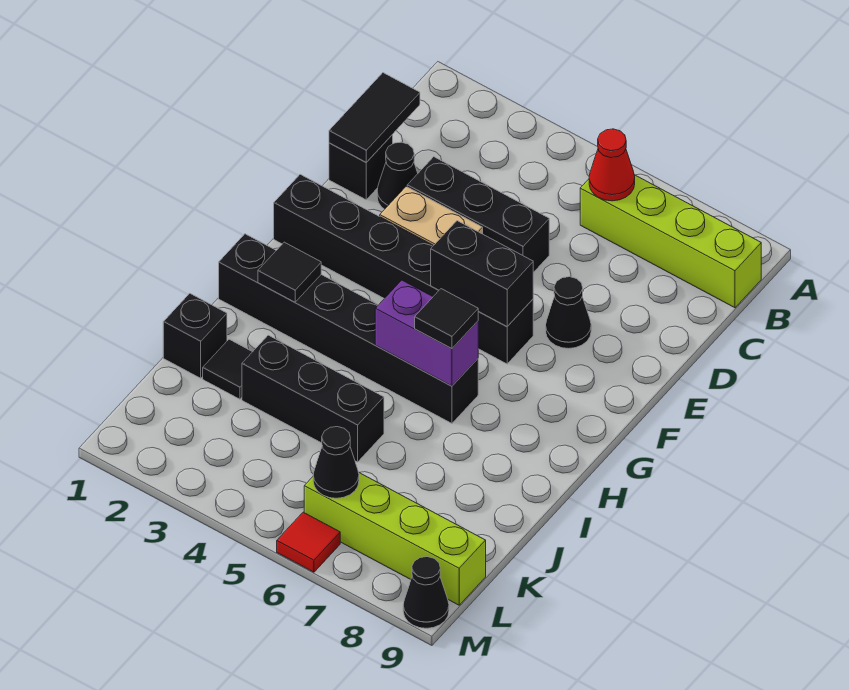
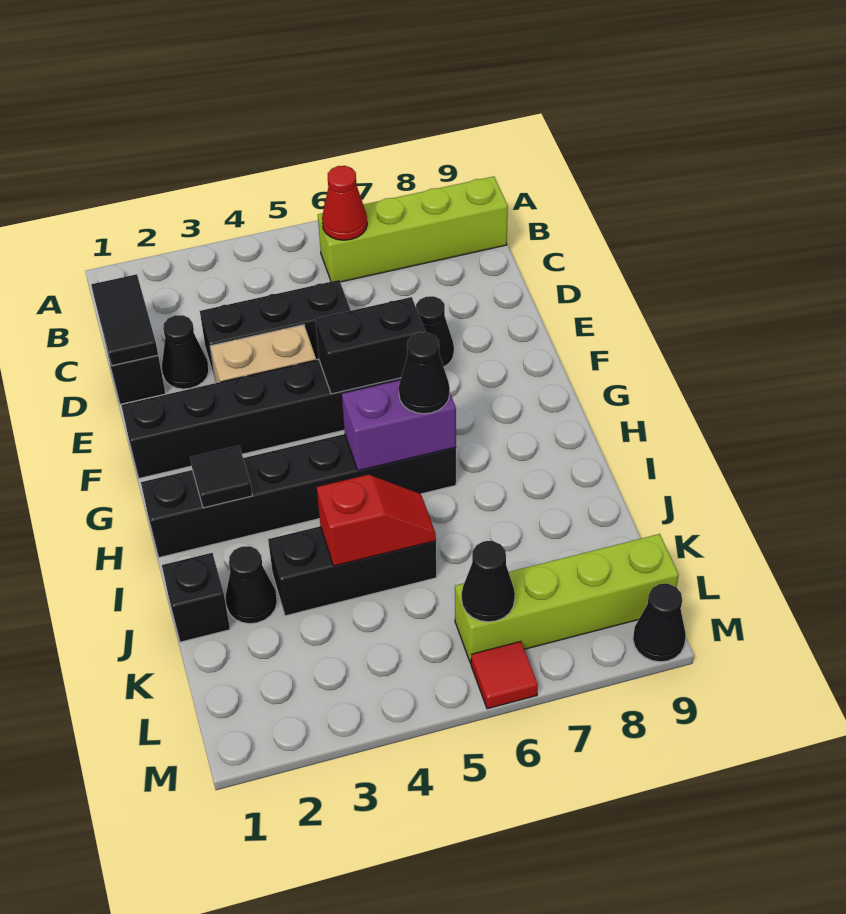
black tile H6 level 3 -> black cone H6 level 3
black tile J2 level 1 -> black cone J2 level 1
none -> red slope J4:J5 level 2 top 4

